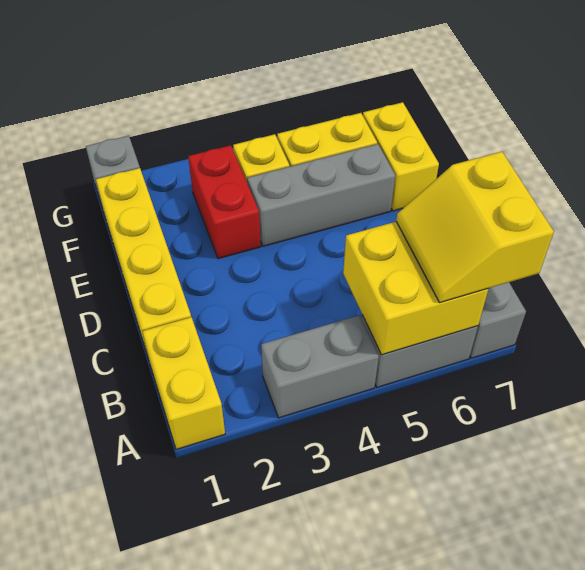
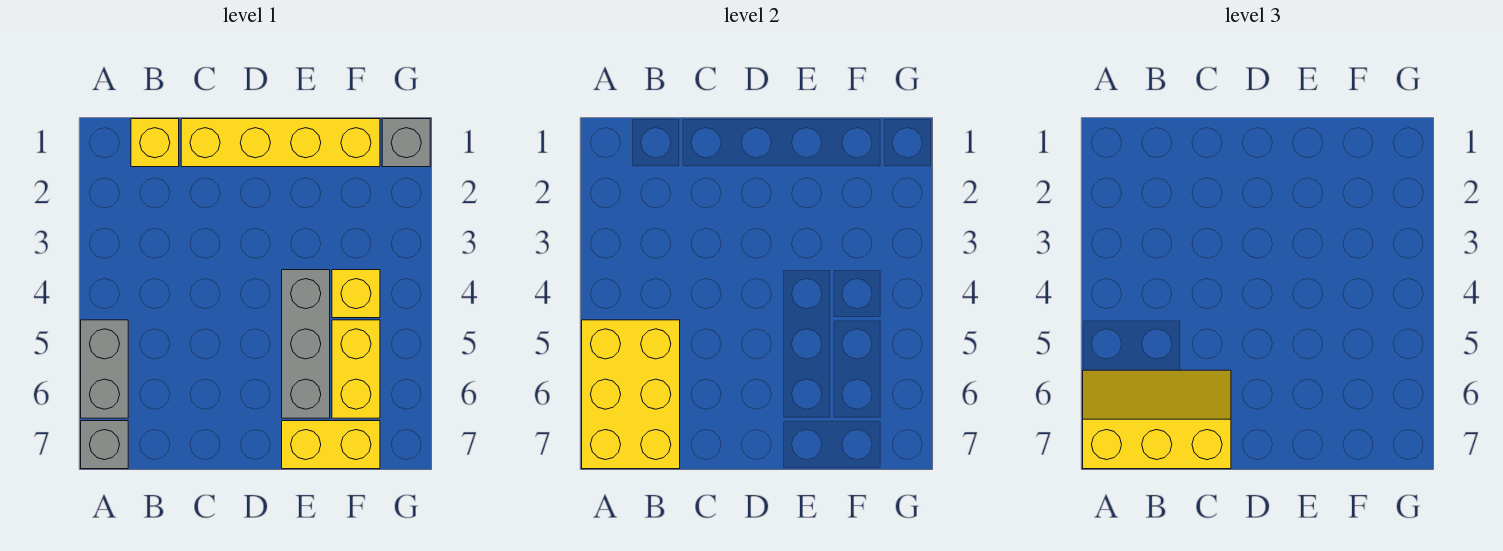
yellow brick A1:B1 level 1 -> yellow brick B1 level 1
grey brick A3:A4 level 1 -> none
yellow brick A5:B6 level 2 -> yellow brick A5:B7 level 2
yellow slope A6:B7 level 3 top 7 -> yellow slope A6:C7 level 3 top 7
red brick E3:F3 level 1 -> none

